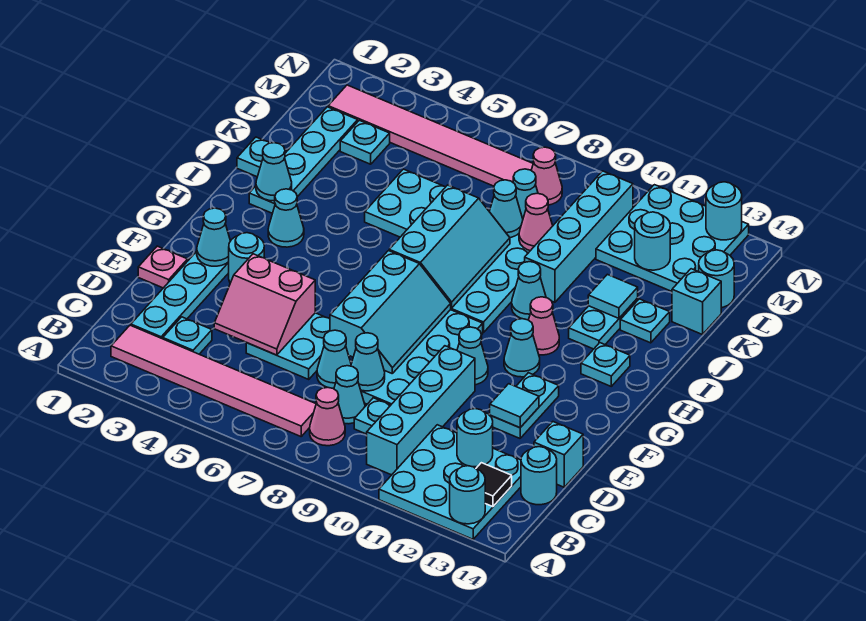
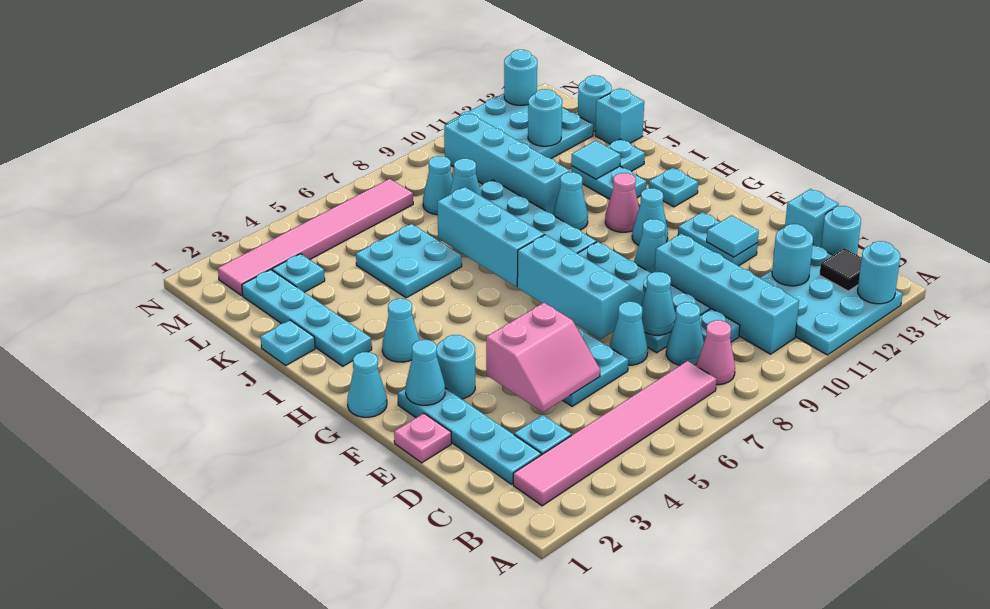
cyan cone I2 level 2 -> cyan cone G1 level 1
pink cone K9 level 2 -> none
pink cone M8 level 1 -> none

